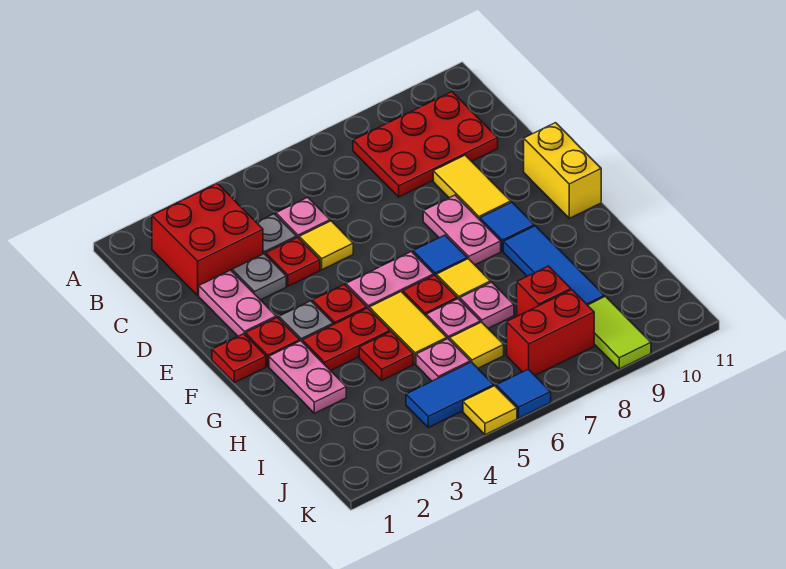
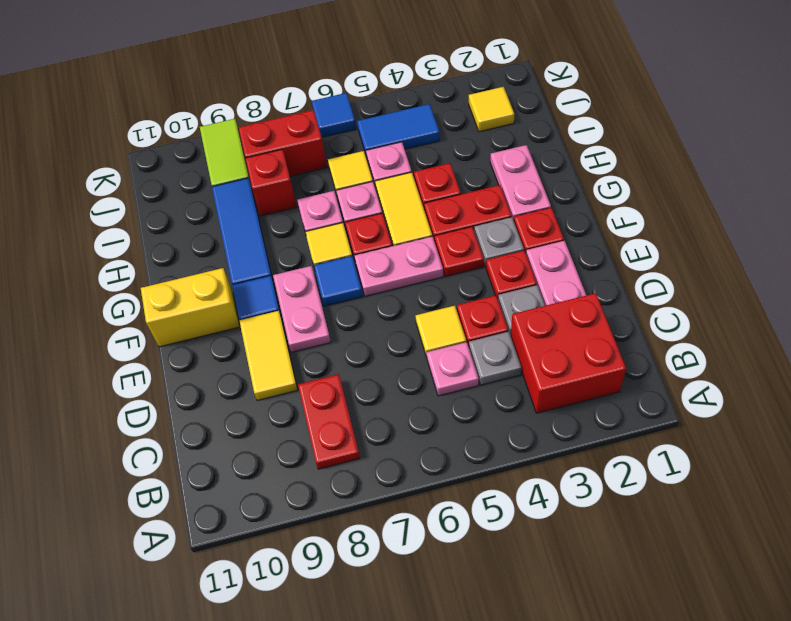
red plate B8:C10 level 1 -> red plate B8:C8 level 1
yellow brick E11:F11 level 1 -> yellow brick F10:F11 level 1
red plate F1 level 1 -> red plate E3 level 1
yellow tile K5 level 1 -> yellow tile J2 level 1

